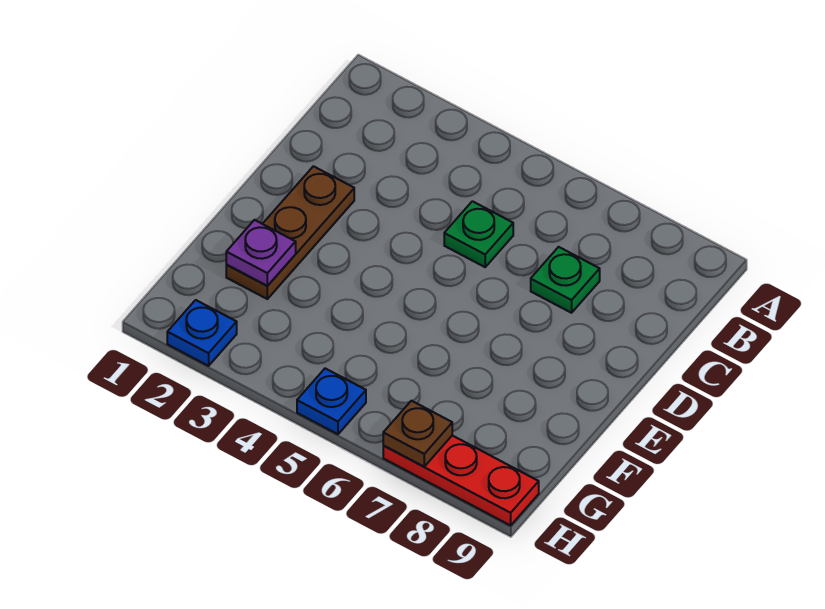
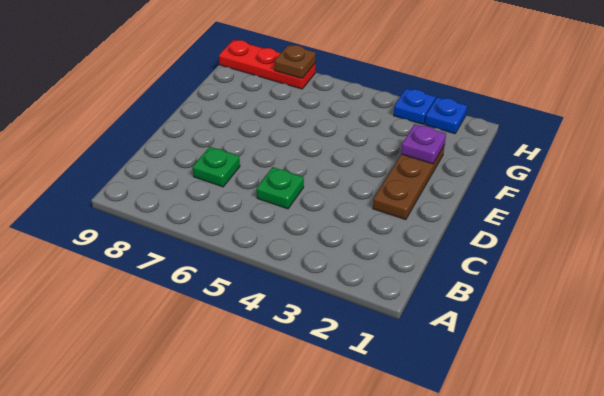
blue plate H5 level 1 -> blue plate H3 level 1

